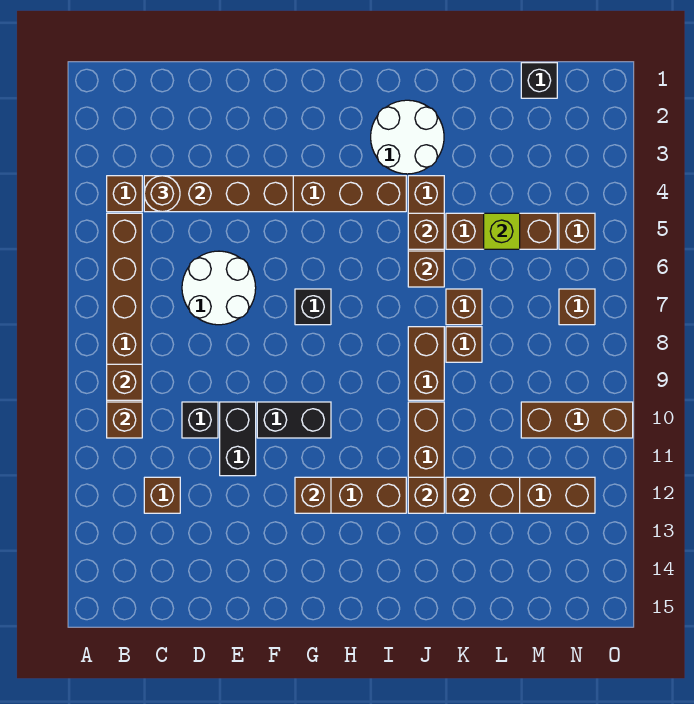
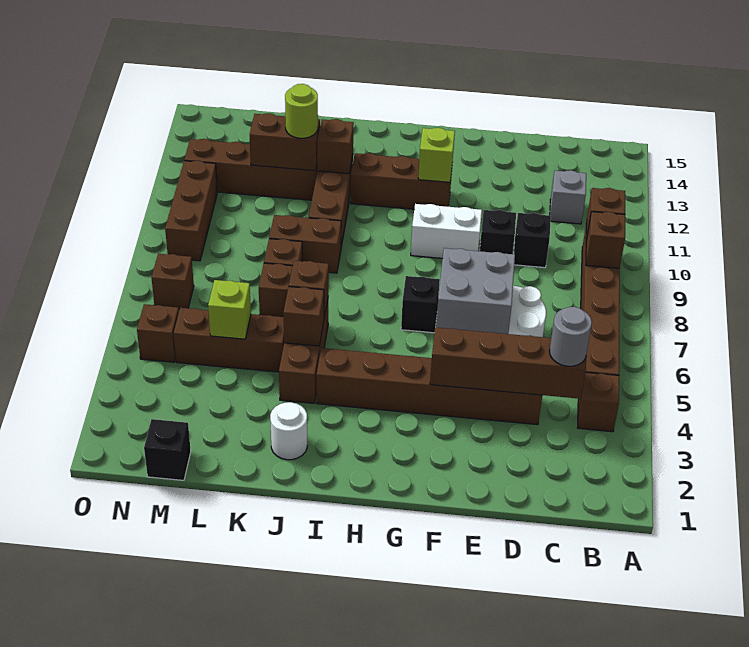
brown round brick C4 level 3 -> grey round brick C4 level 3
brown brick C12 level 1 -> grey brick C12 level 1
none -> grey brick E6:F7 level 2
black brick E10:E11 level 1 -> black brick E10 level 1
black brick F10:G10 level 1 -> white brick F10:G10 level 1
brown brick G12 level 2 -> lime brick G12 level 2
white round brick I2:J3 level 1 -> white round brick J2 level 1
brown brick J8:J9 level 1 -> brown brick J9:K9 level 1
none -> lime round brick K12 level 3
brown brick M10:O10 level 1 -> brown brick N9:N11 level 1

